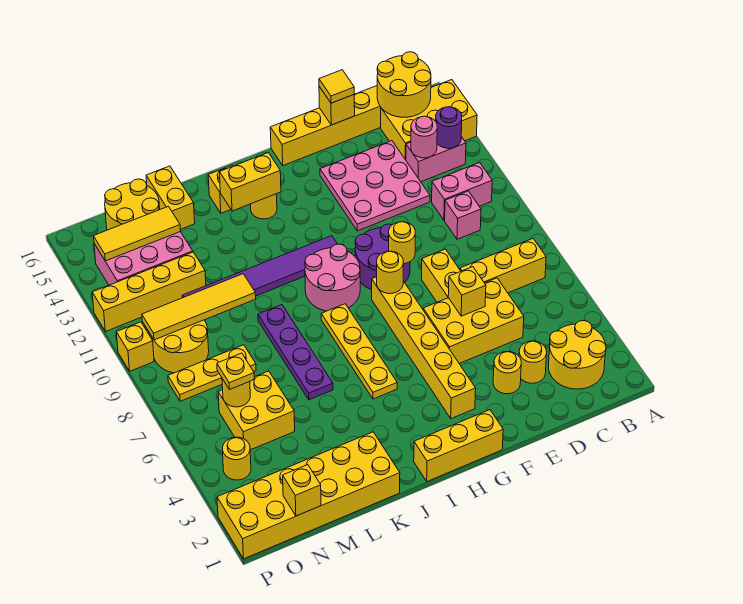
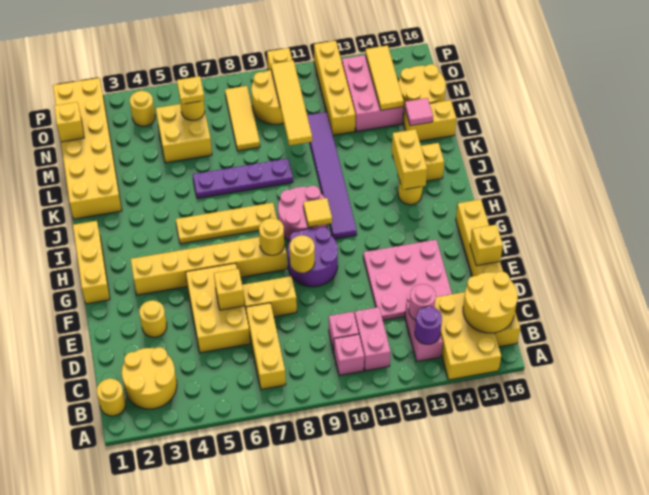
none -> pink brick B10 level 1
yellow round brick D3 level 1 -> yellow round brick B1 level 1
yellow tile E16 level 3 -> yellow tile H10 level 2
none -> pink tile L15 level 2
yellow plate M8:O8 level 1 -> yellow tile M8:O8 level 1

